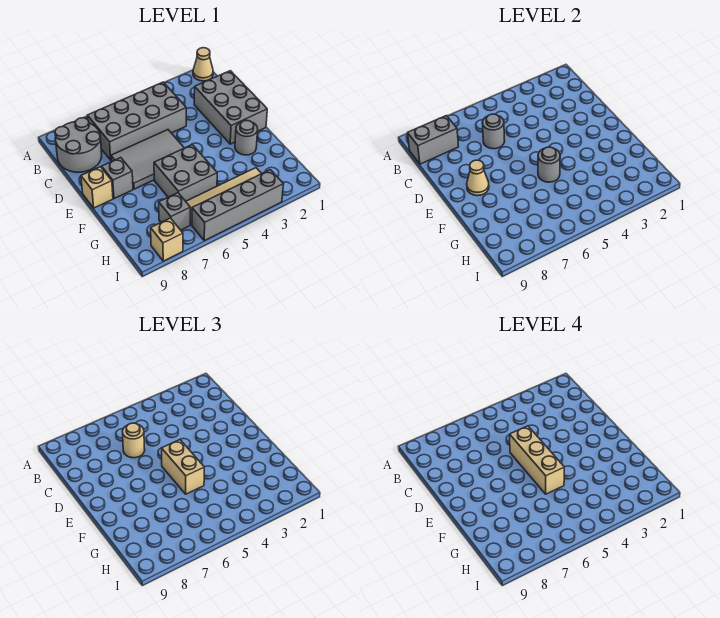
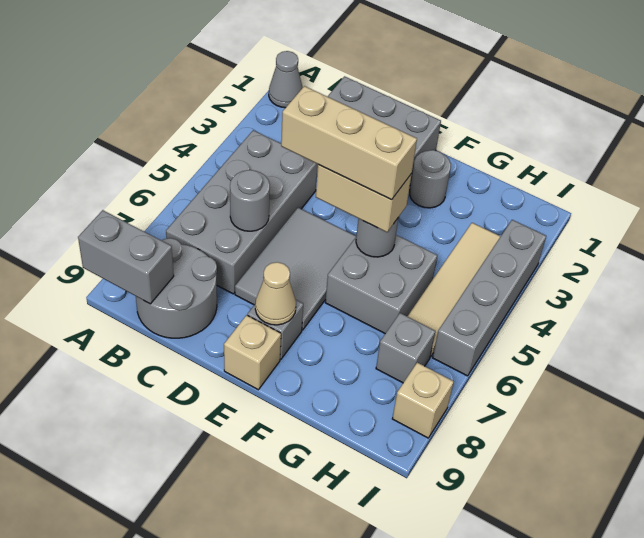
tan cone A1 level 1 -> grey cone A1 level 1
grey brick B8:B9 level 2 -> grey brick A9:B9 level 2
tan round brick C6 level 3 -> none

